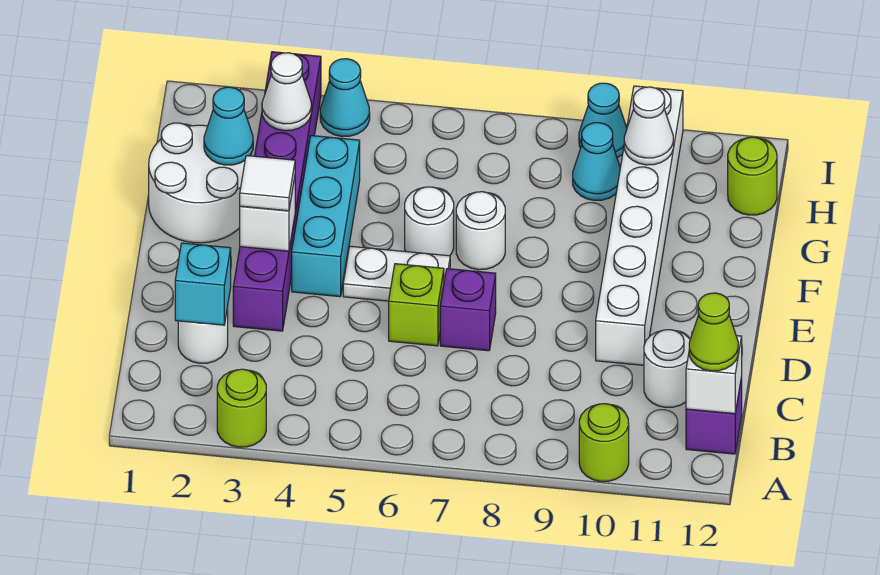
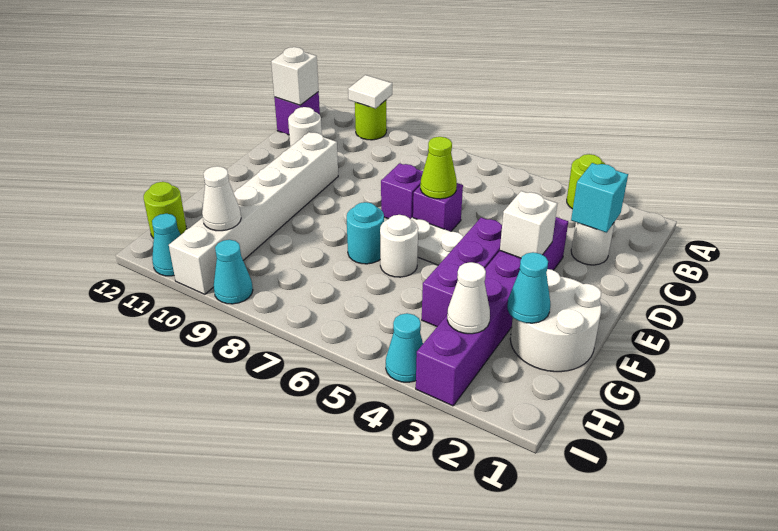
lime cone B12 level 3 -> lime cone D6 level 2
lime brick D6 level 1 -> purple brick D6 level 1
white tile E3 level 3 -> white tile A10 level 2
cyan brick E4:G4 level 1 -> purple brick E4:G4 level 1
white round brick F7 level 1 -> cyan round brick F7 level 1
cyan cone H9 level 1 -> cyan cone I11 level 1

